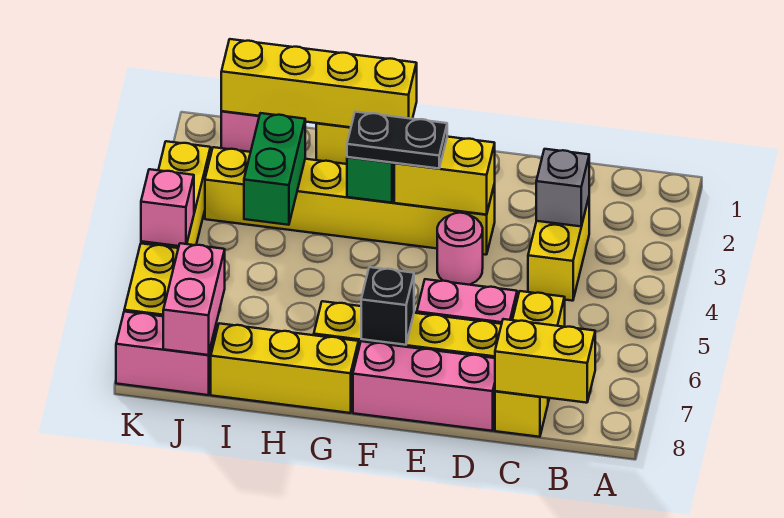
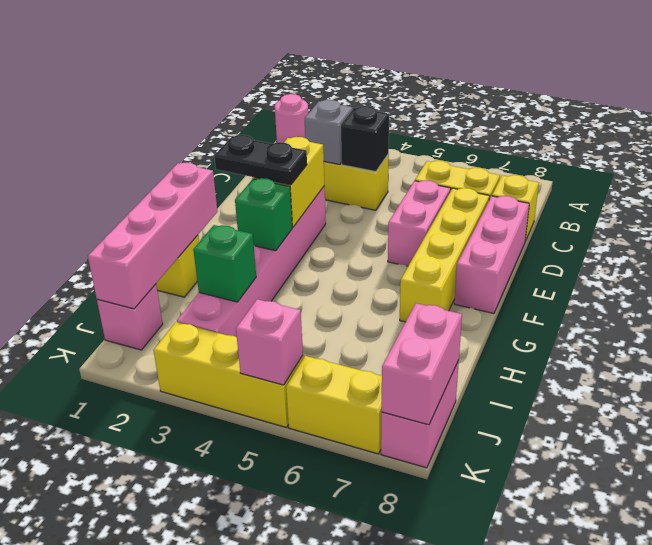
yellow brick B8:C8 level 2 -> none
yellow brick E3:J3 level 1 -> pink brick E3:J3 level 1
pink round brick E4 level 1 -> pink round brick A1 level 1
black plate F3:G3 level 3 -> black plate F2:F3 level 3
black brick F7 level 2 -> black brick C4 level 2
yellow brick G1:J1 level 2 -> pink brick G1:J1 level 2
yellow brick G8:I8 level 1 -> none
green brick I3:I4 level 2 -> green brick I3 level 2
pink brick J7:J8 level 2 -> pink brick J8:K8 level 2

